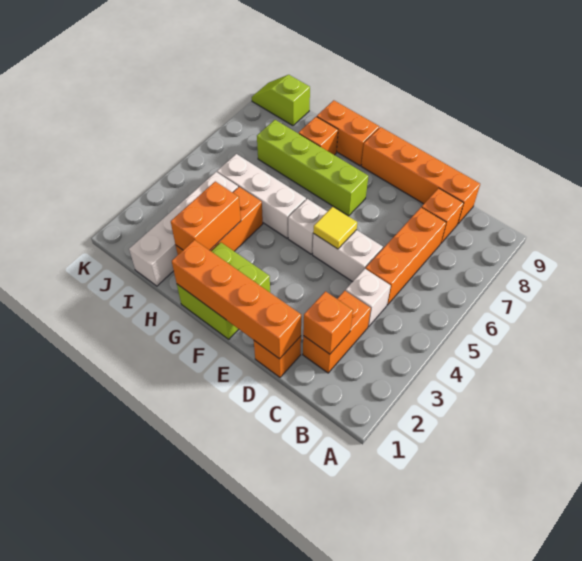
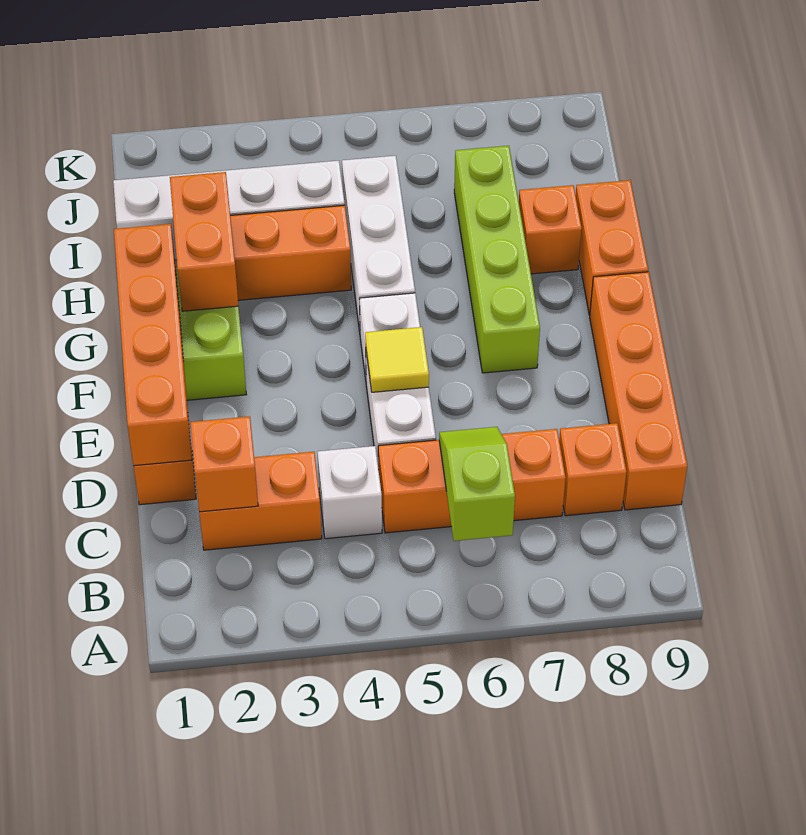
orange brick H2:H3 level 2 -> orange brick G2:H2 level 2
lime slope J9:K9 level 1 top J -> lime slope B6:C6 level 2 top B

